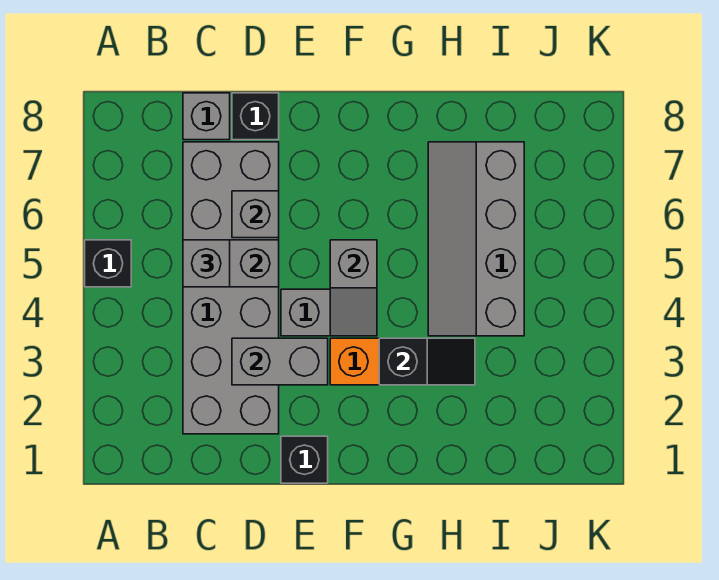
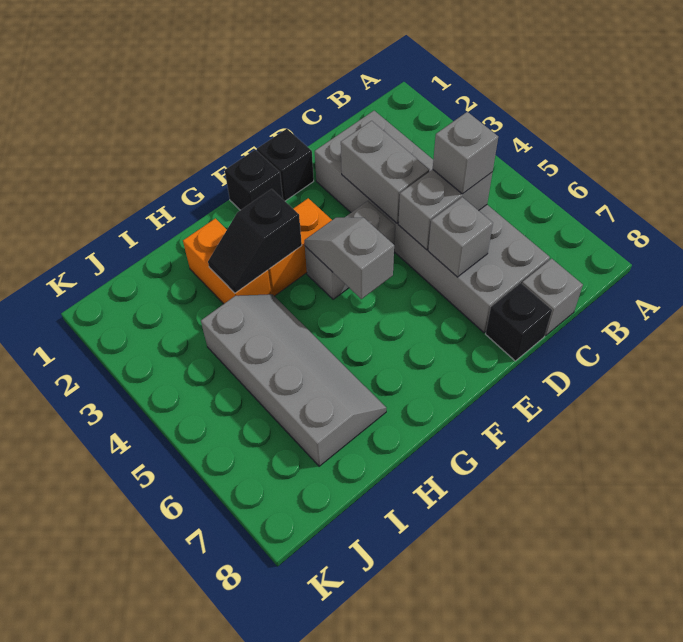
black brick A5 level 1 -> black brick F1 level 1
grey brick D3:E3 level 2 -> grey brick D3:D4 level 2
none -> orange brick H2:H3 level 1

